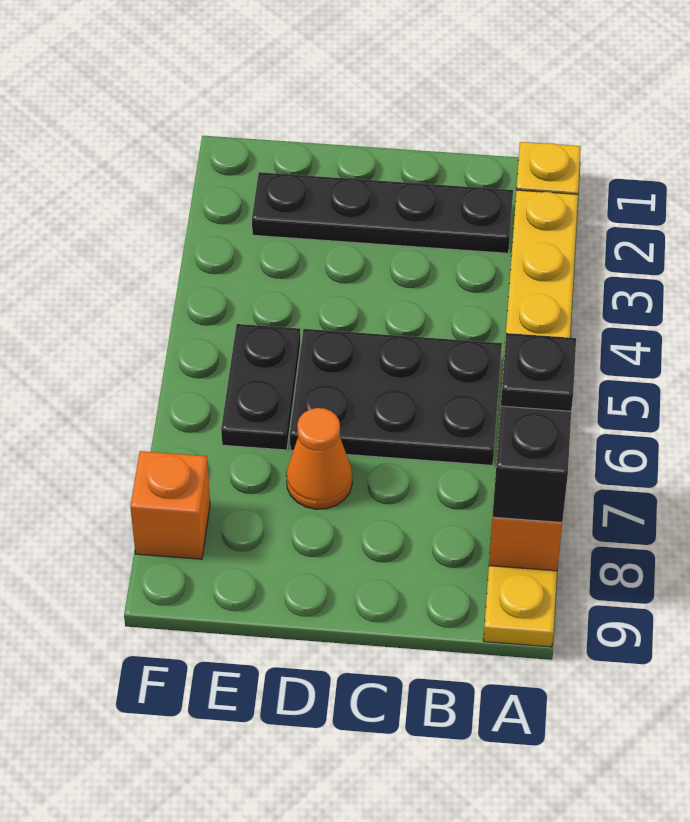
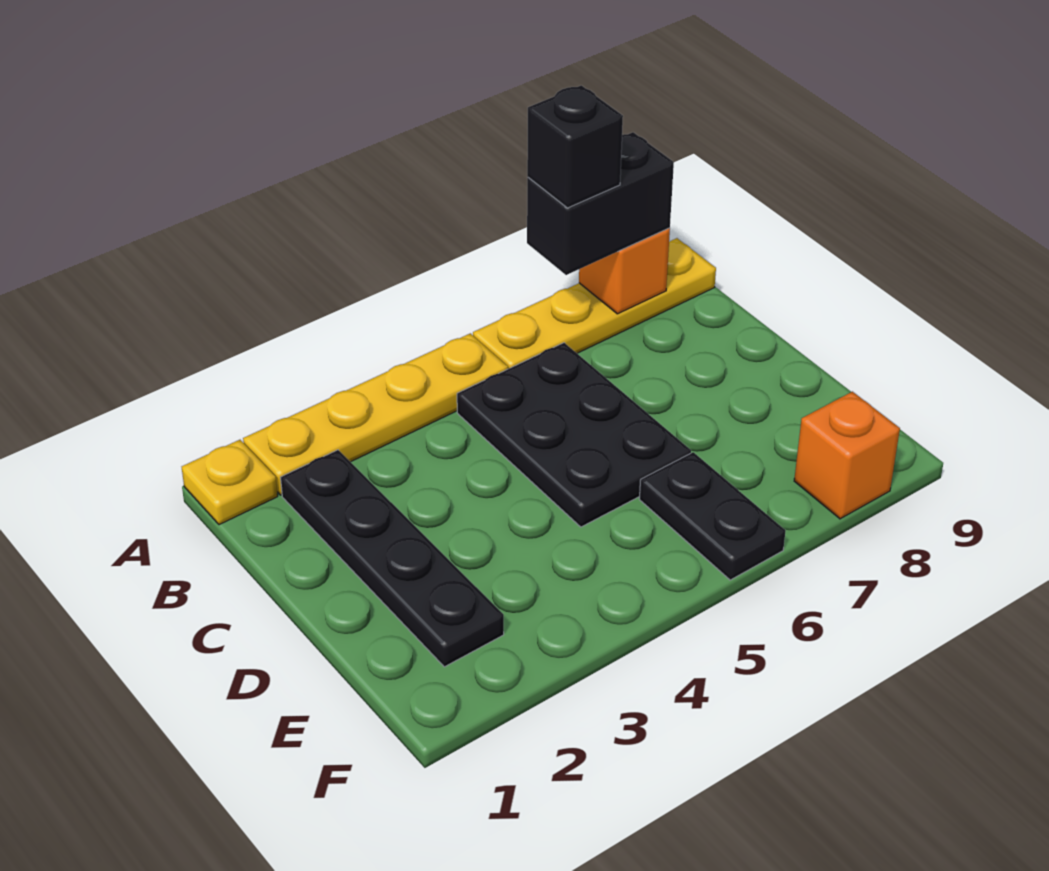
black plate A7 level 4 -> black brick A7 level 4
orange cone D7 level 1 -> none
black plate E5:E6 level 1 -> black plate E6:F6 level 1

